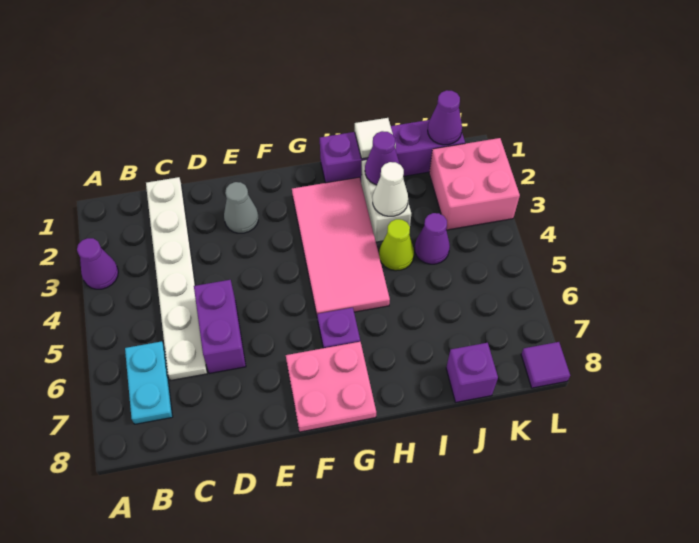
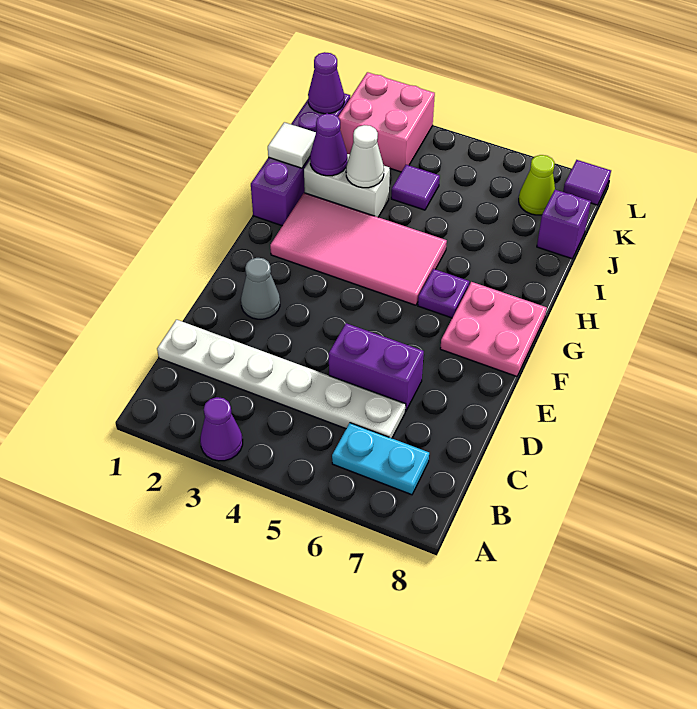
lime cone I4 level 1 -> lime cone K7 level 1
purple cone J4 level 1 -> purple tile J4 level 1

